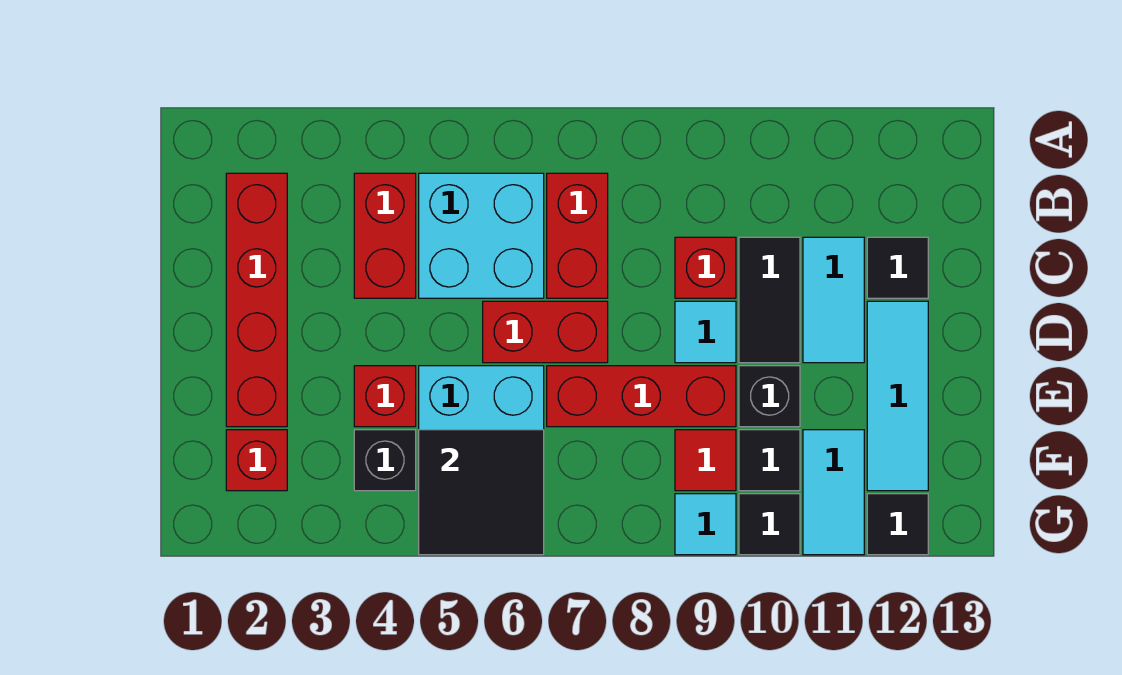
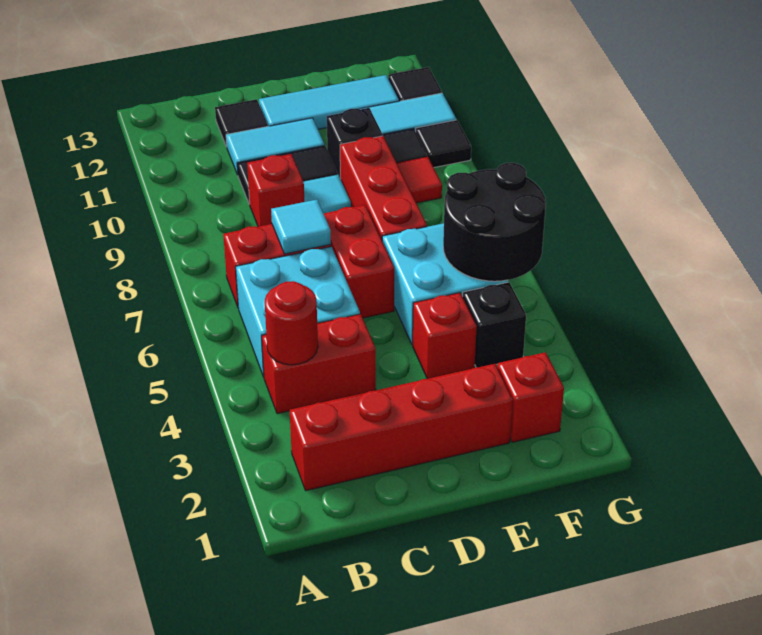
none -> red round brick B4 level 2
black tile F5:G6 level 2 -> black round brick F5:G6 level 2
cyan tile G9 level 1 -> cyan tile C7 level 2

